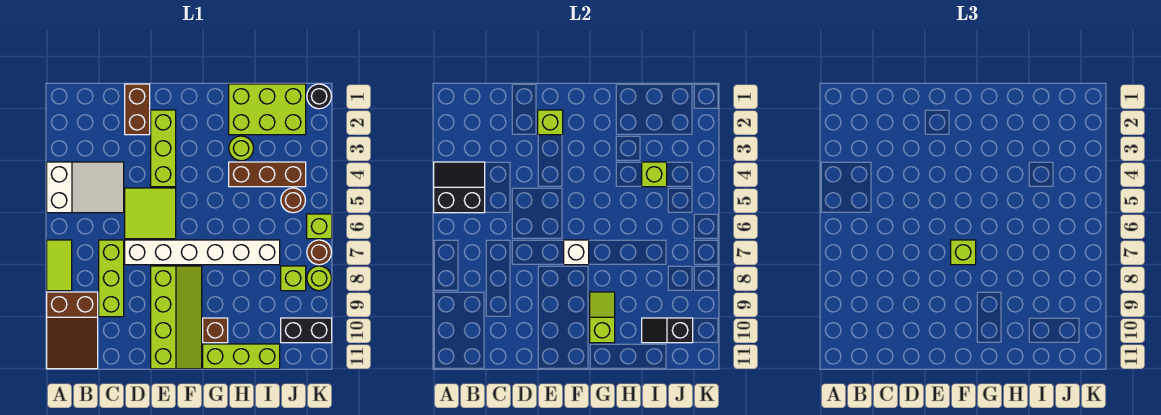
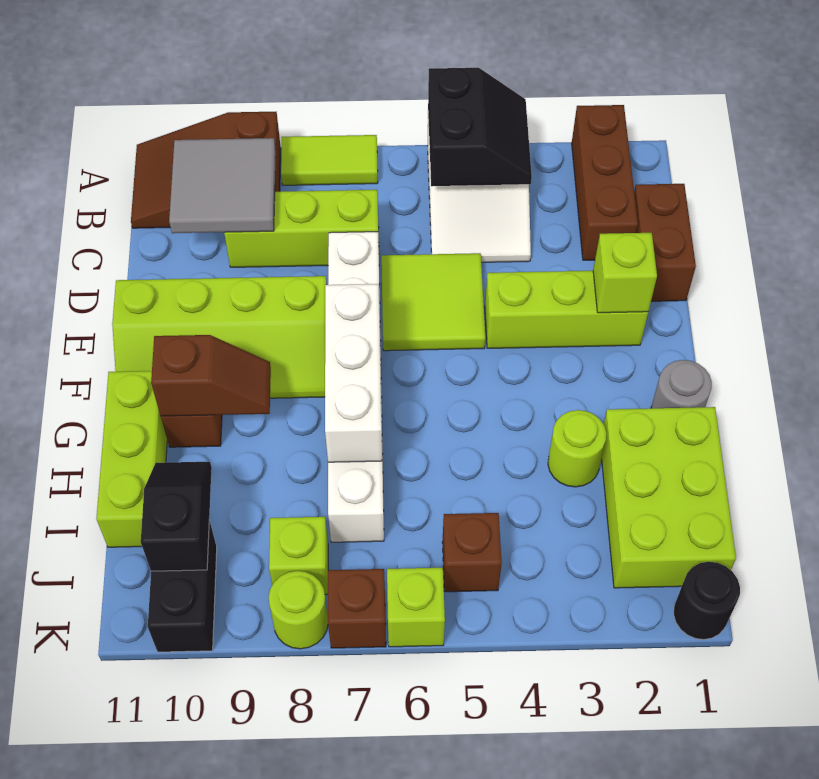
none -> grey tile B9:C10 level 2
brown brick D1:D2 level 1 -> brown brick C1:D1 level 1
white brick F7 level 2 -> white brick F7:H7 level 2
lime brick F7 level 3 -> none
none -> grey round brick G1 level 1
lime slope G9:G10 level 2 top 10 -> brown slope G9:G10 level 2 top 10
brown brick H4:J4 level 1 -> brown brick A2:C2 level 1
lime brick I4 level 2 -> none
brown round brick J5 level 1 -> brown brick J5 level 1
brown round brick K7 level 1 -> brown brick K7 level 1

